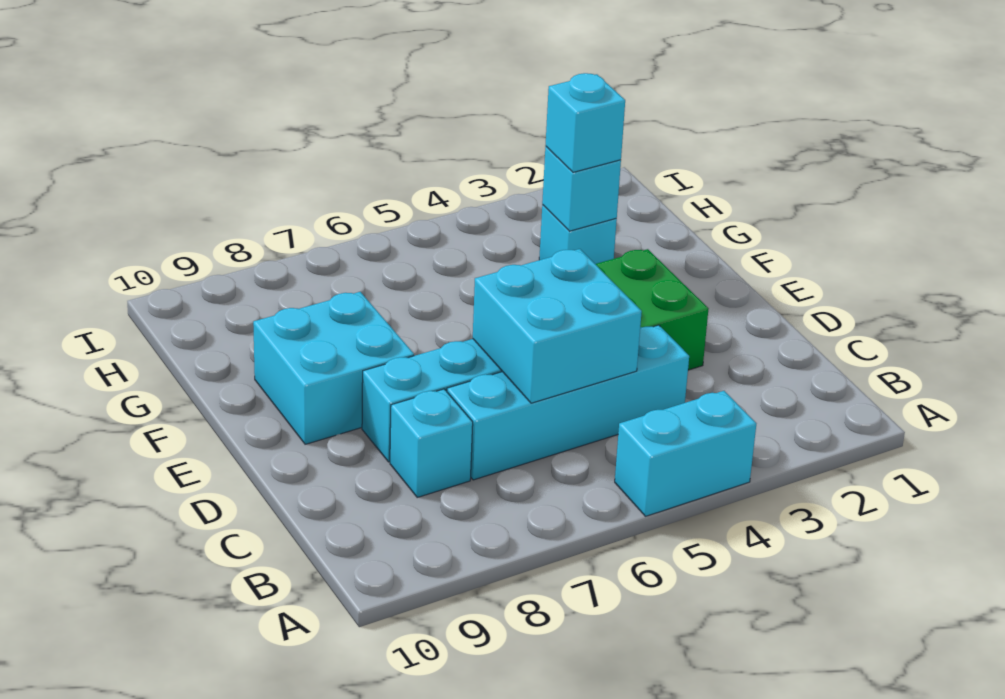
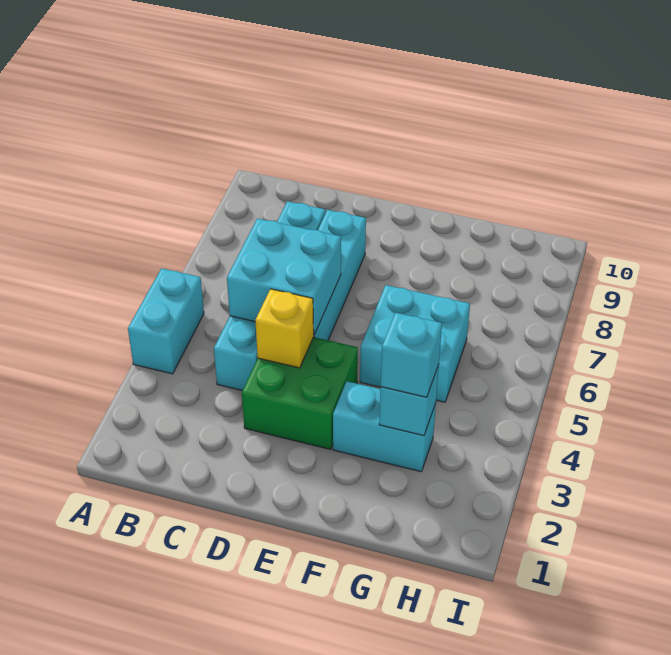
none -> yellow brick D4 level 2
cyan brick E8:F9 level 1 -> cyan brick F5:G6 level 1
cyan brick G3 level 1 -> cyan brick F3:G3 level 1

